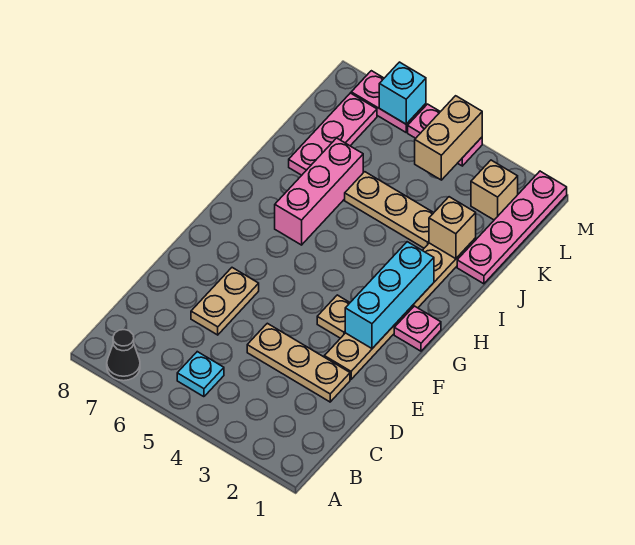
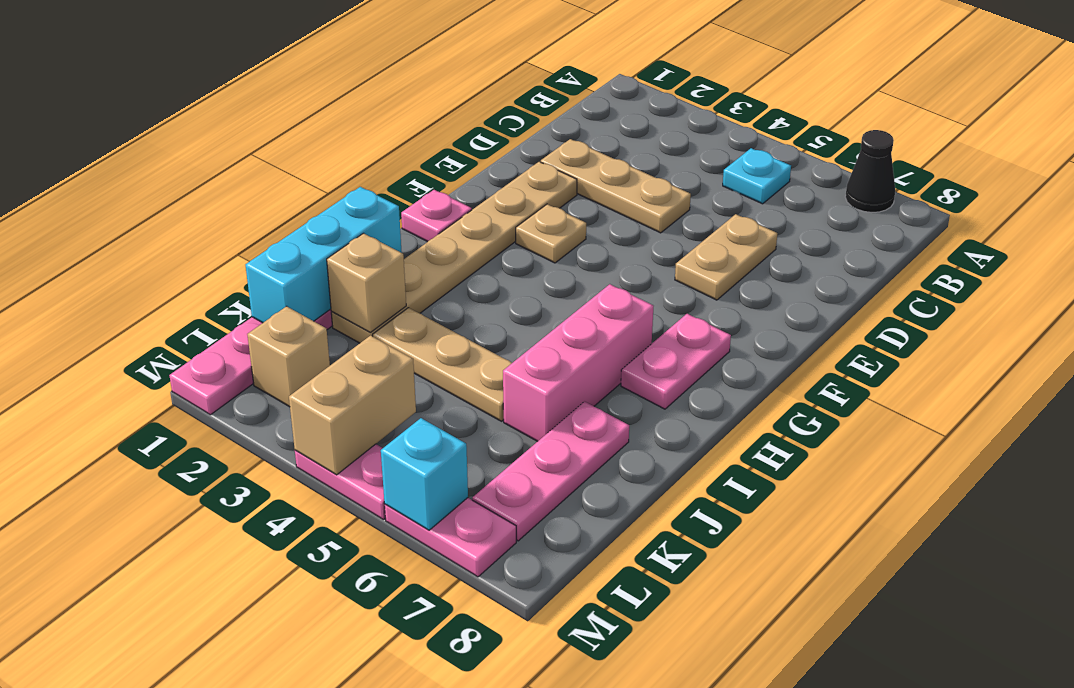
cyan brick F2:H2 level 2 -> cyan brick I1:K1 level 2
none -> pink plate G7:H7 level 1

